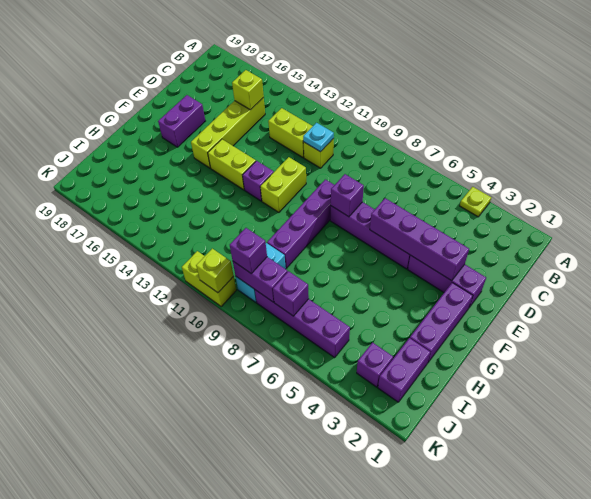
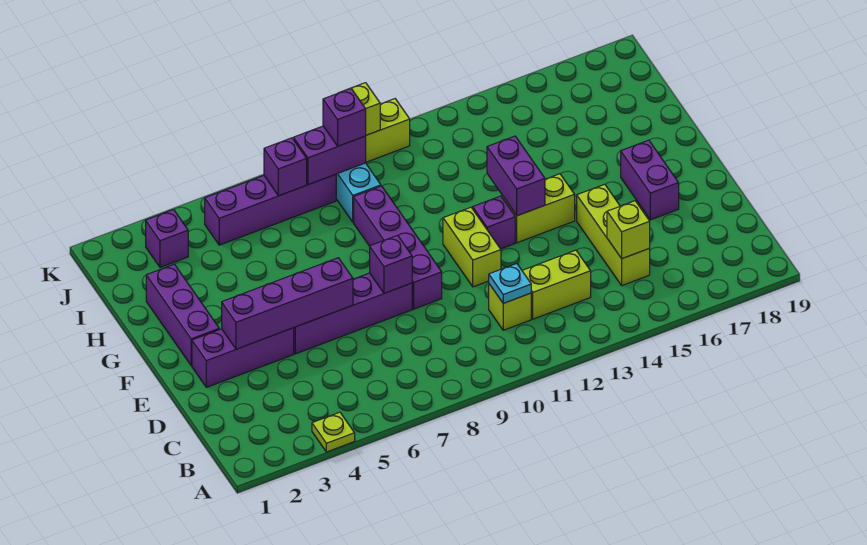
lime brick C15:F15 level 1 -> lime brick C15:E15 level 1
purple brick I2:J2 level 1 -> purple brick F13:G13 level 2

